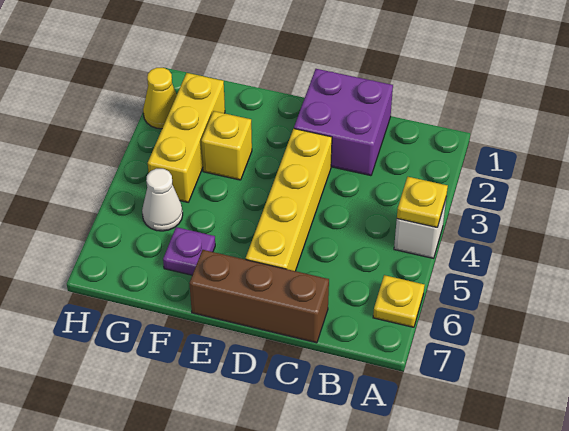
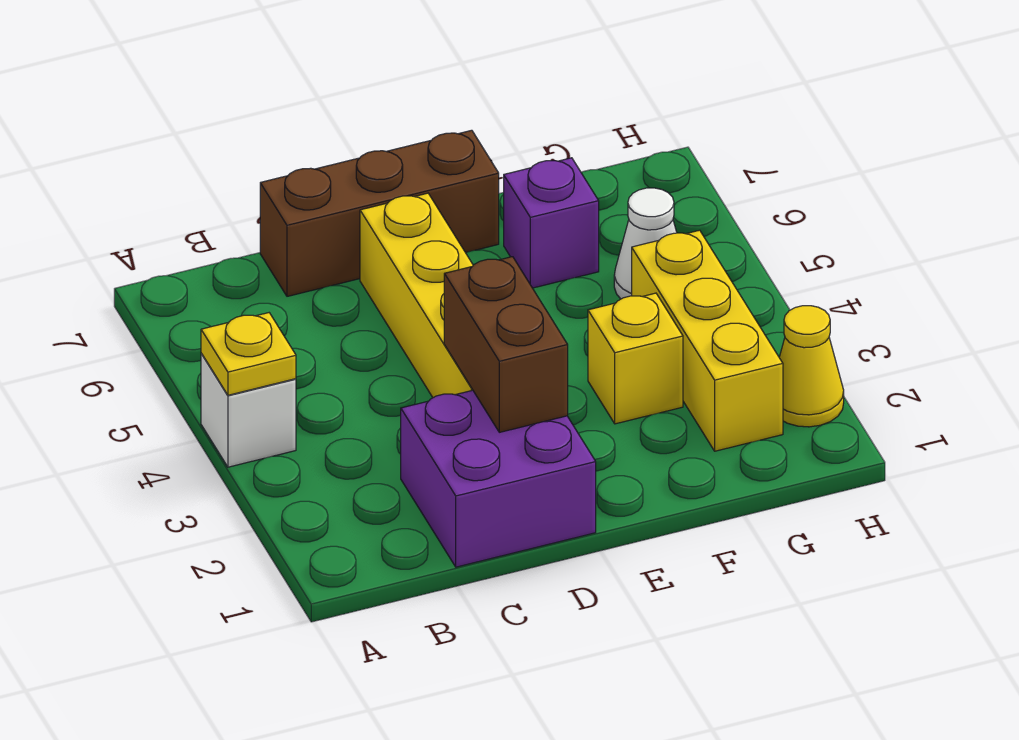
yellow plate A6 level 1 -> none
none -> brown brick D2:D3 level 2
purple plate F6 level 1 -> purple brick F6 level 1

